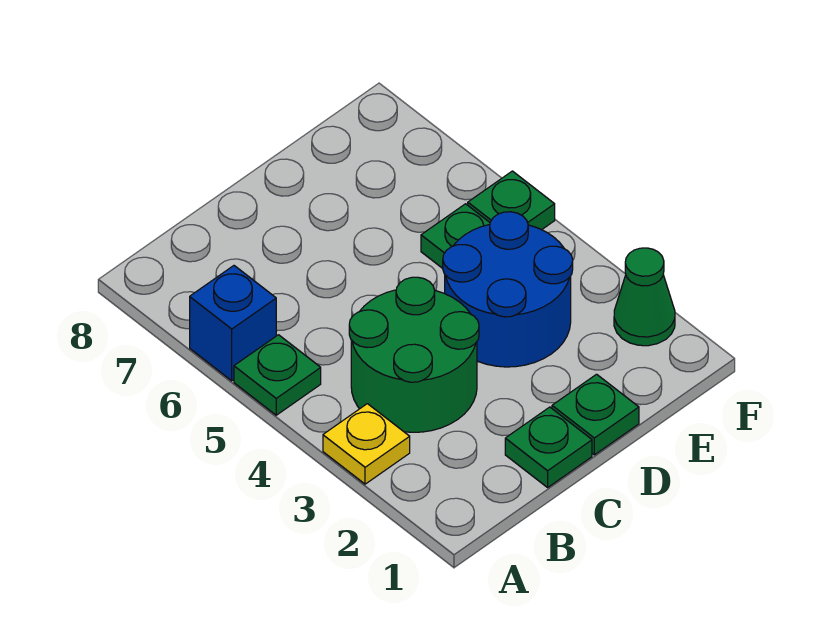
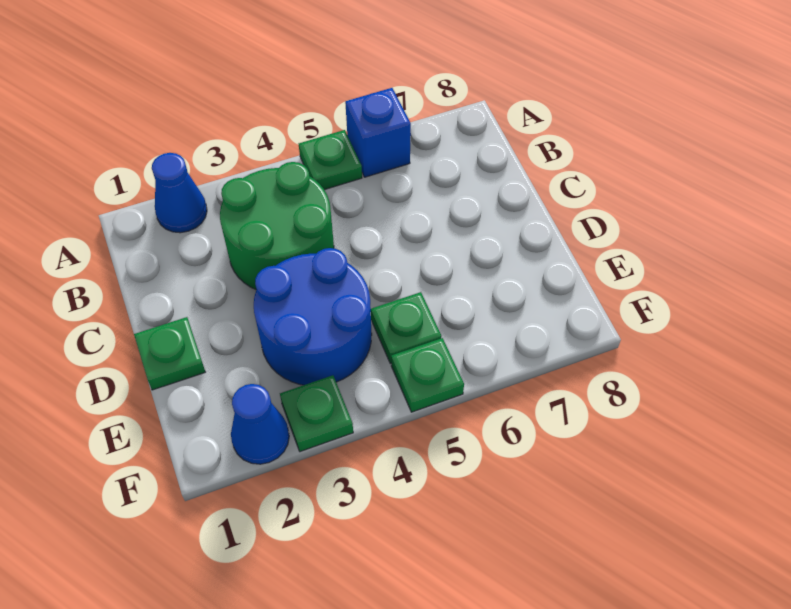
none -> blue cone A2 level 1
yellow plate A3 level 1 -> none
green plate C1 level 1 -> green plate F3 level 1
green cone F2 level 1 -> blue cone F2 level 1

